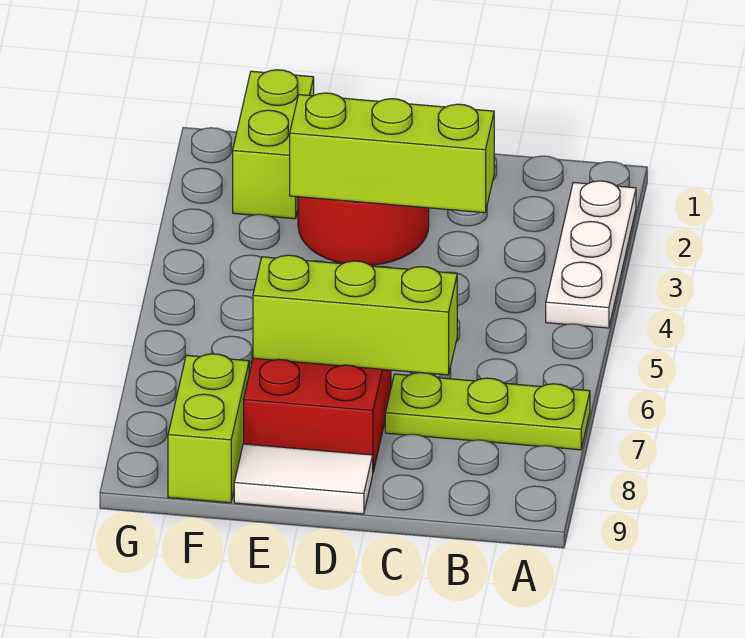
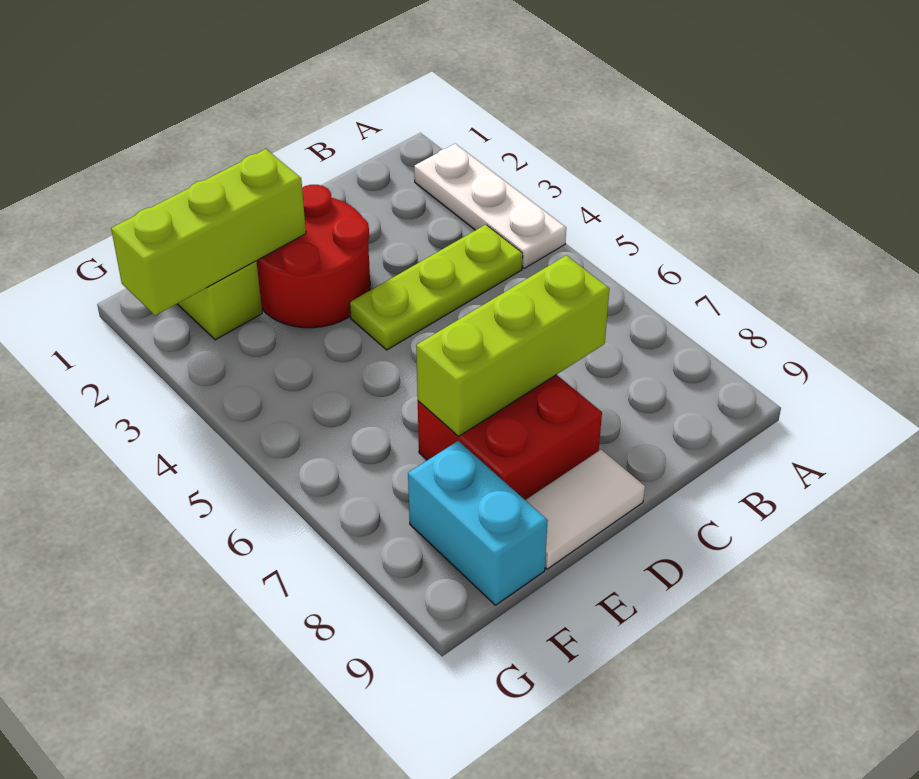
lime plate A7:C7 level 1 -> lime plate B4:D4 level 1
lime brick C3:E3 level 2 -> lime brick E2:G2 level 2
lime brick F8:F9 level 1 -> cyan brick F8:F9 level 1

